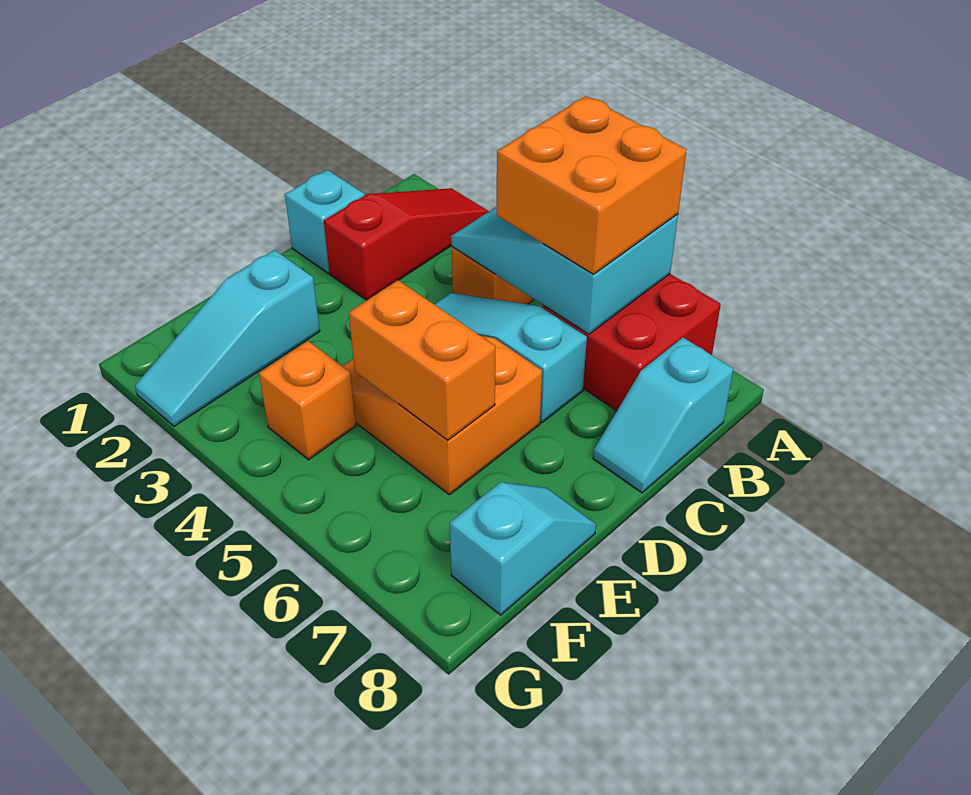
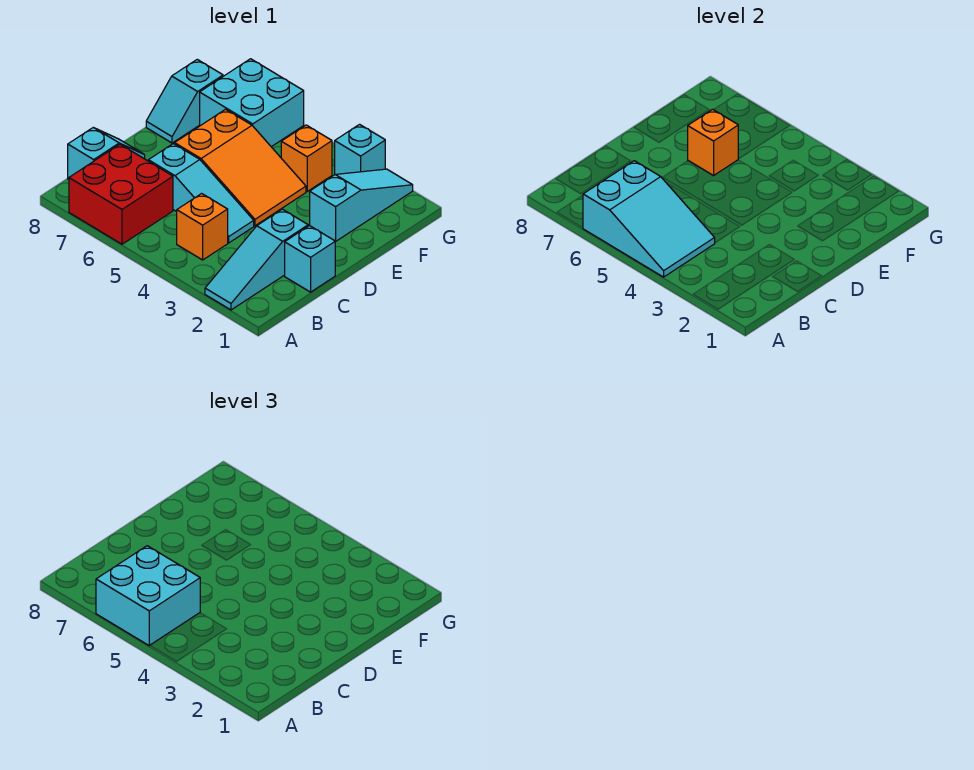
red slope A2:C2 level 1 top C -> cyan slope A2:C2 level 1 top C
orange brick A5:B6 level 3 -> cyan brick A5:B6 level 3
orange brick E5:E6 level 2 -> orange brick E6 level 2
none -> cyan brick F6:G7 level 1
none -> cyan brick G3 level 1

